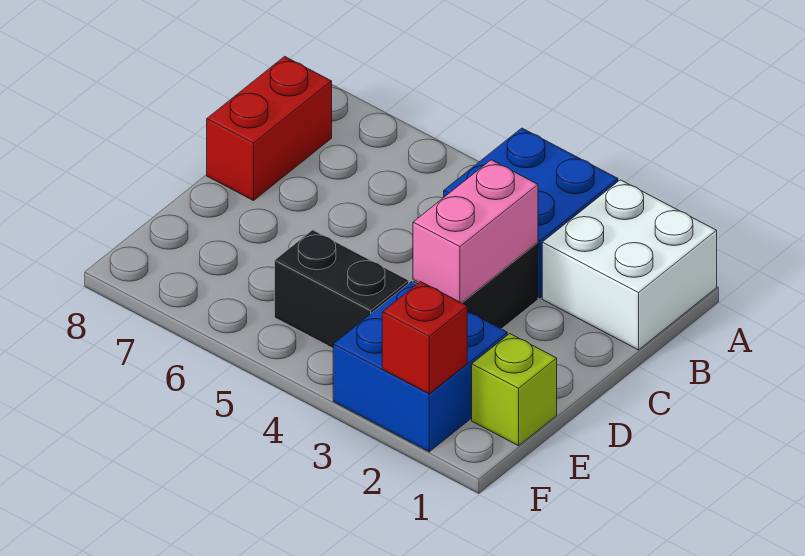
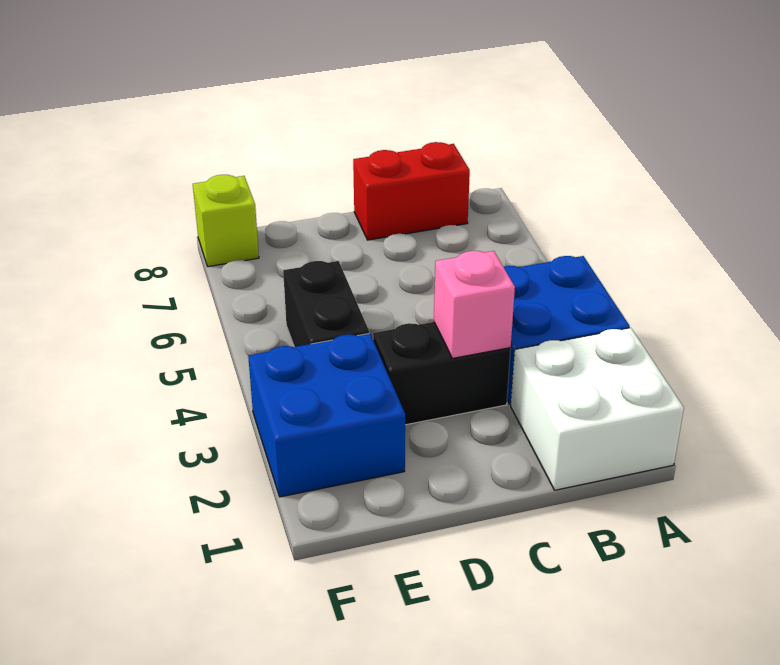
pink brick C3:D3 level 2 -> pink brick C3 level 2
lime brick E1 level 1 -> lime brick F8 level 1
red brick F2 level 2 -> none

